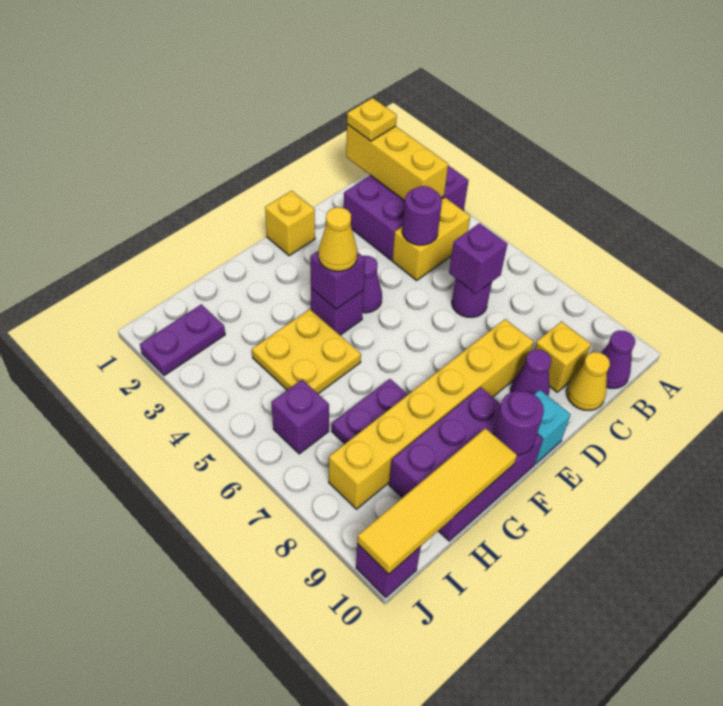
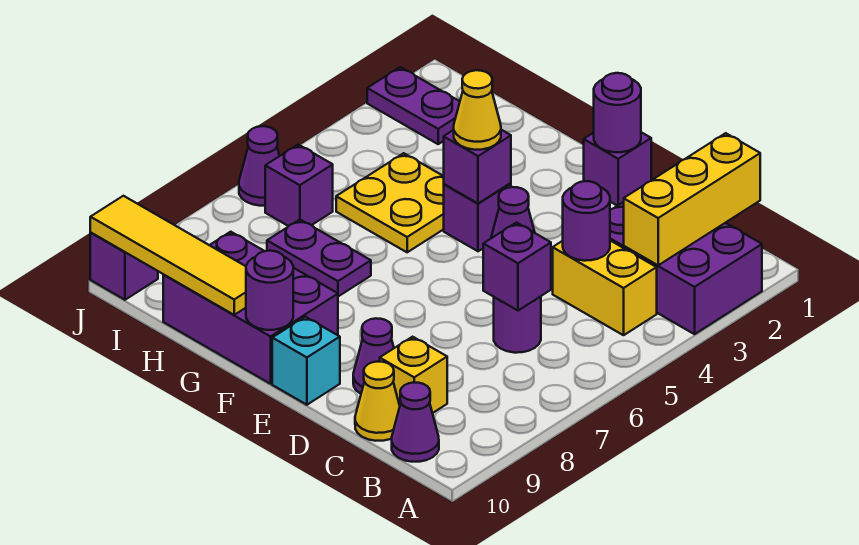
yellow plate B1 level 3 -> none
yellow brick D8:I8 level 1 -> none
yellow brick E1 level 1 -> purple brick E1 level 1
none -> purple round brick E1 level 2
none -> purple cone J6 level 1

